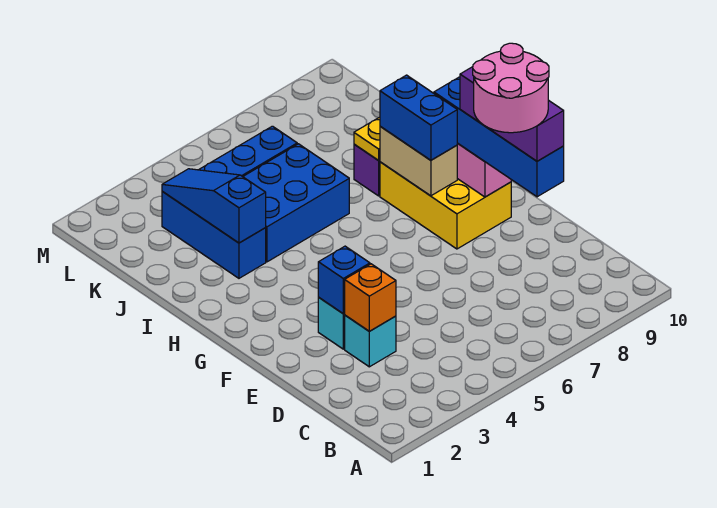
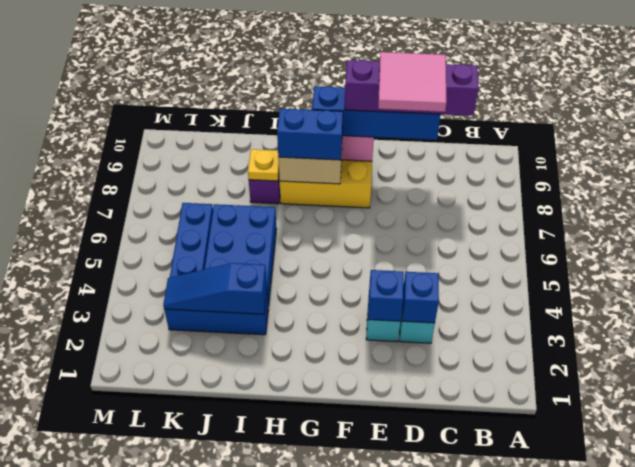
orange brick D3 level 2 -> blue brick D3 level 2
pink round brick D8:E9 level 5 -> pink tile D8:E9 level 5
purple brick D9:F9 level 4 -> purple brick C9:F9 level 4

